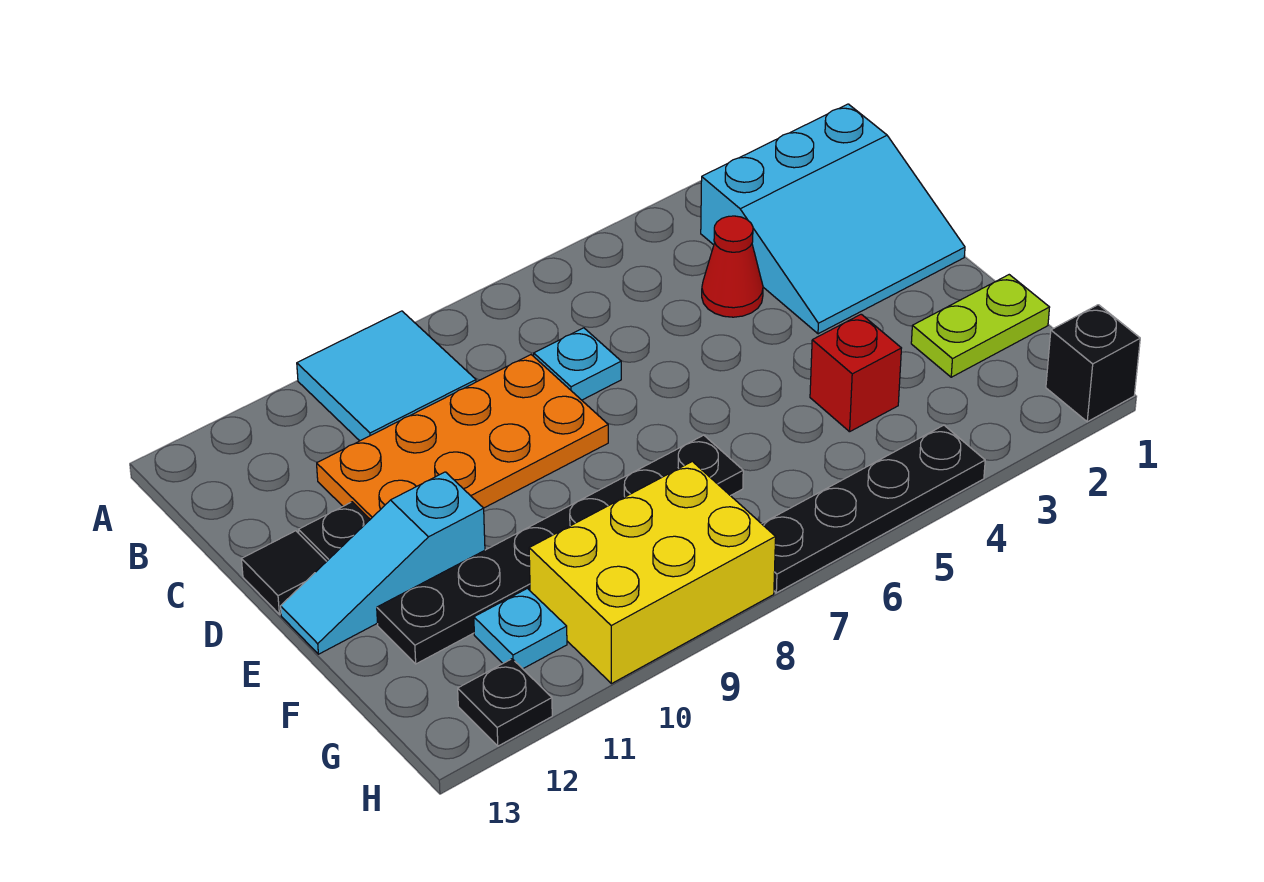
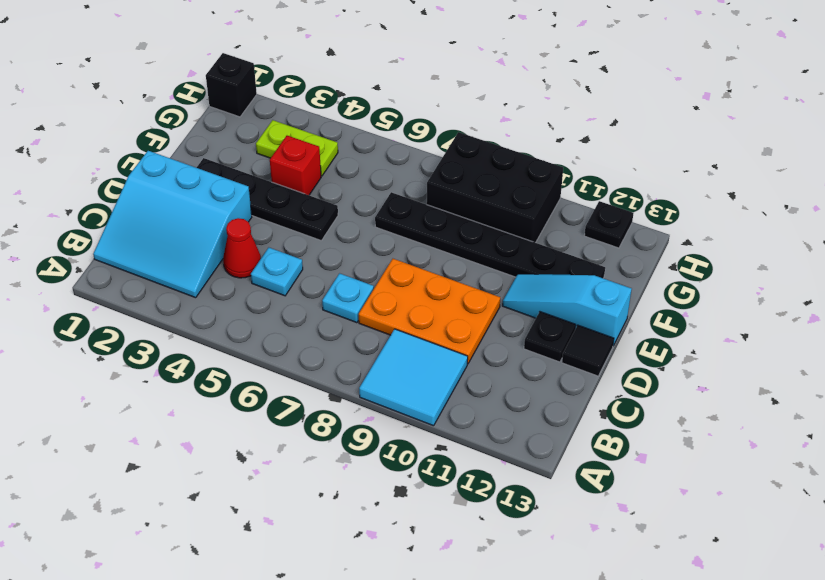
cyan slope B1:D3 level 1 top B -> cyan slope B1:D3 level 1 top D
orange plate C8:D11 level 1 -> orange plate C8:D10 level 1
cyan slope E11:E13 level 1 top 11 -> cyan slope E11:E13 level 1 top 13
lime plate F1:F2 level 1 -> lime plate G3:G4 level 1
yellow brick G8:H10 level 1 -> black brick G8:H10 level 1
cyan plate G11 level 1 -> cyan plate C5 level 1
black plate H4:H7 level 1 -> black plate E2:E5 level 1

